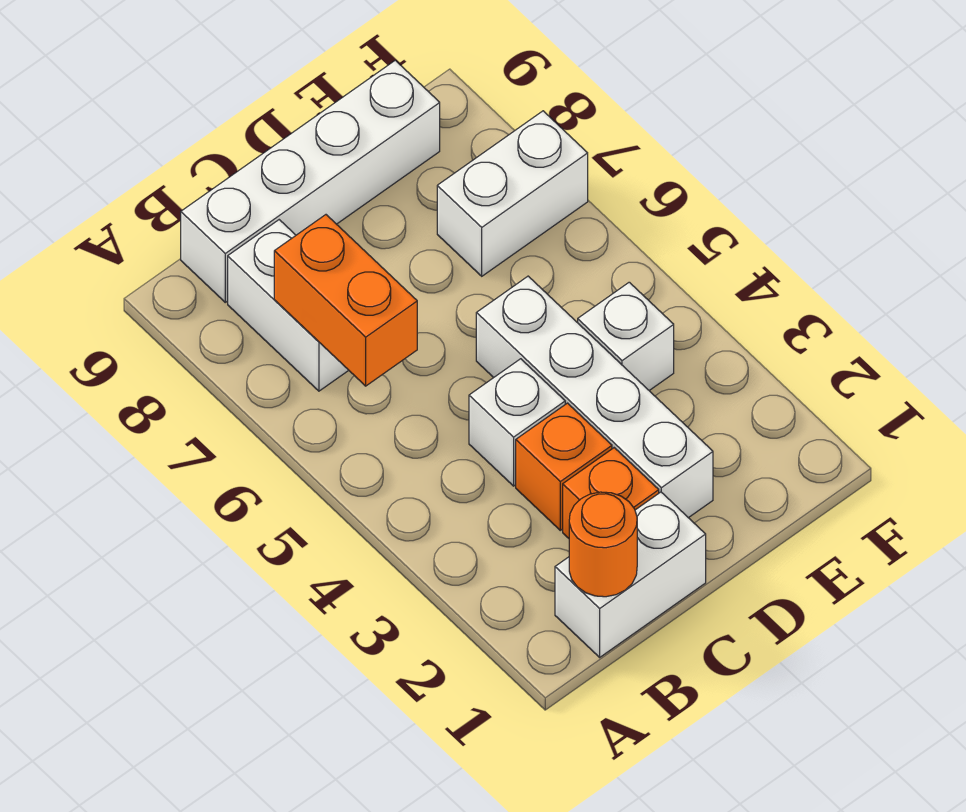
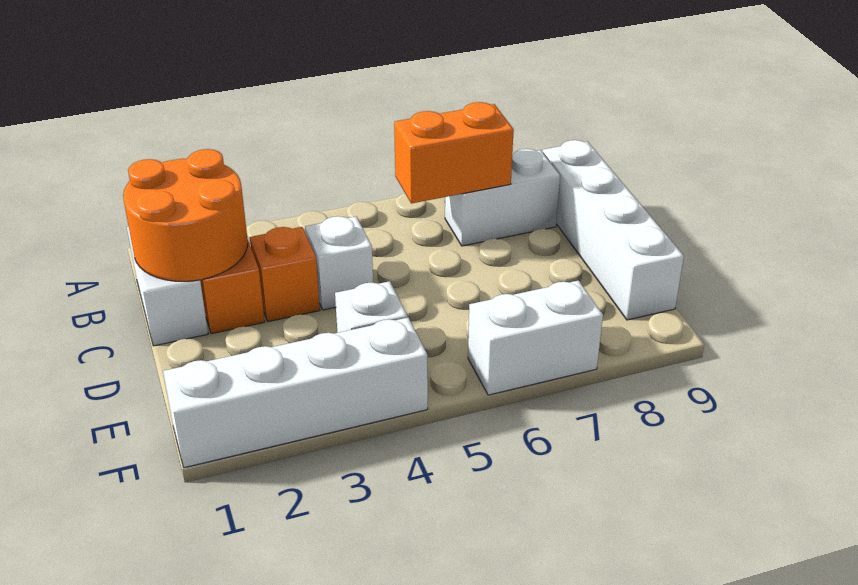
orange round brick B1 level 2 -> orange round brick B1:C2 level 2
white brick D2:D5 level 1 -> white brick F1:F4 level 1
white brick E7:F7 level 1 -> white brick F6:F7 level 1

